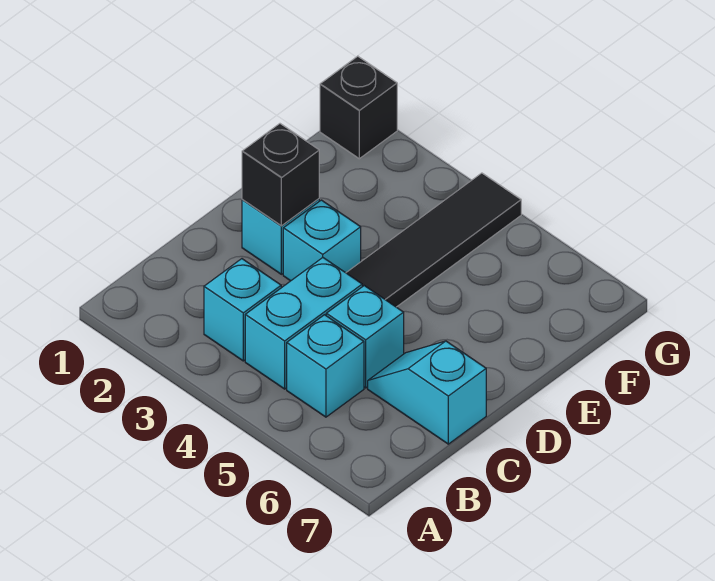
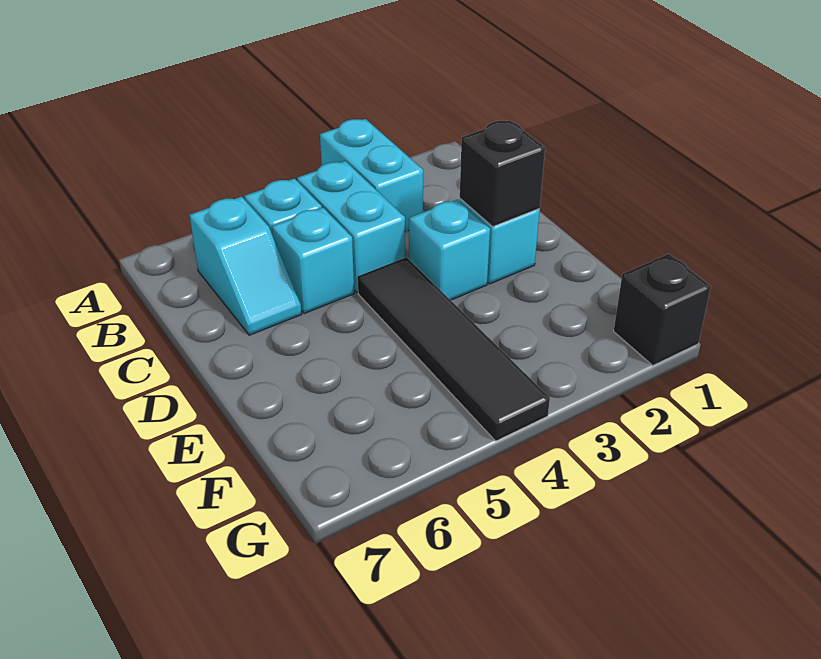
cyan brick B3 level 1 -> cyan brick A3:B3 level 1
cyan slope C6:C7 level 1 top 7 -> cyan slope B6:C6 level 1 top B

